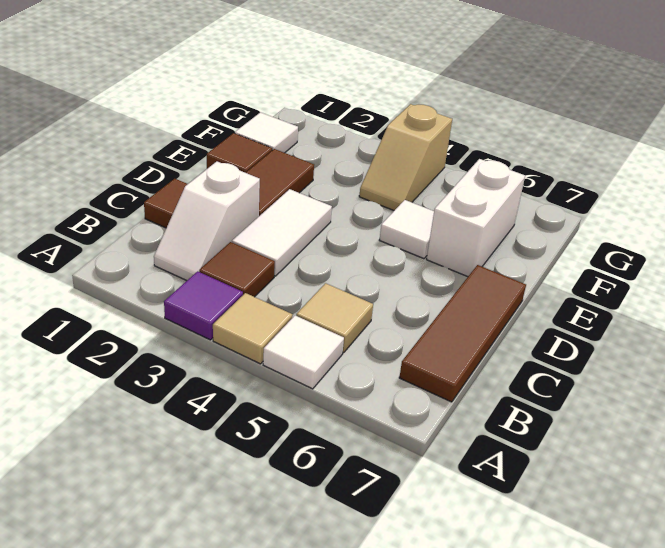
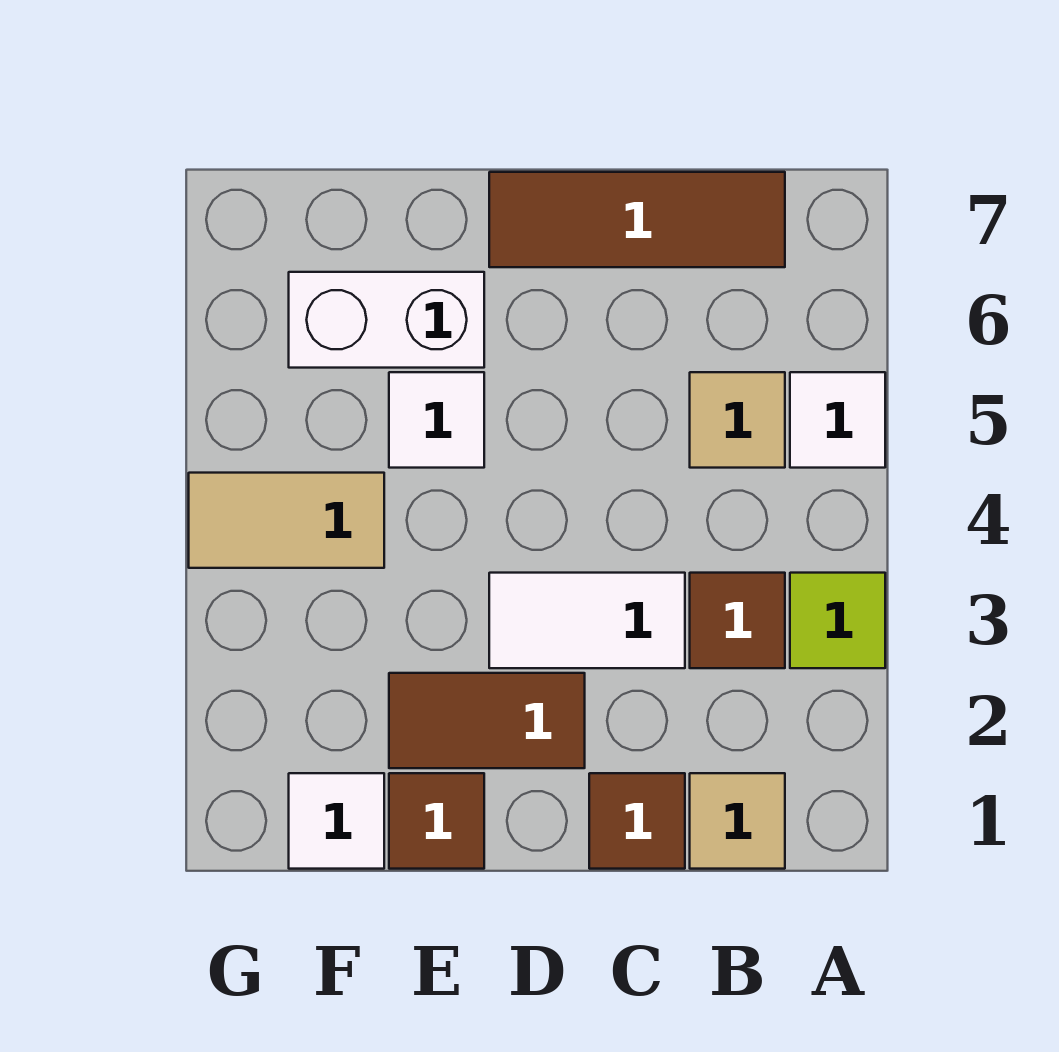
purple tile A3 level 1 -> lime tile A3 level 1
tan tile A4 level 1 -> tan tile B1 level 1
white slope B2:C2 level 1 top C -> none
tan slope F4:G4 level 1 top G -> tan tile F4:G4 level 1

